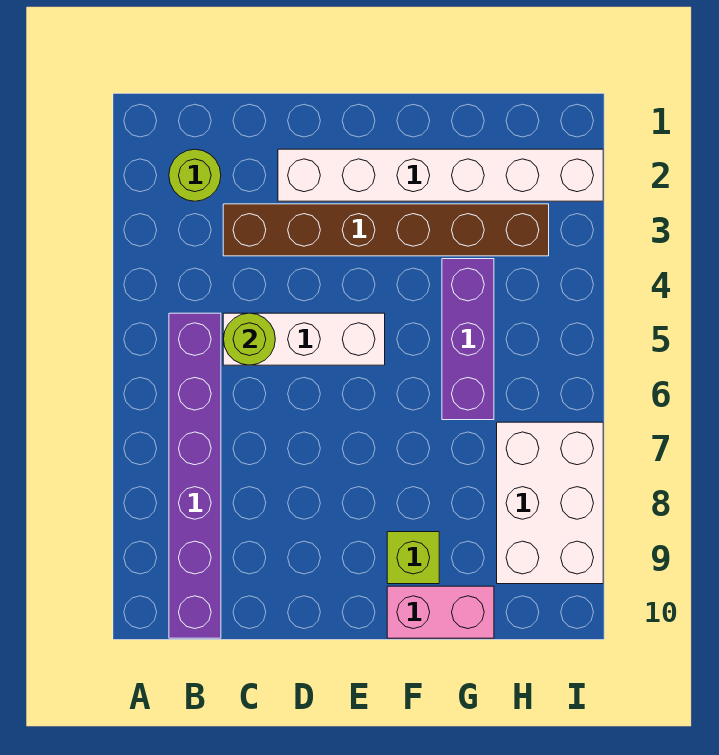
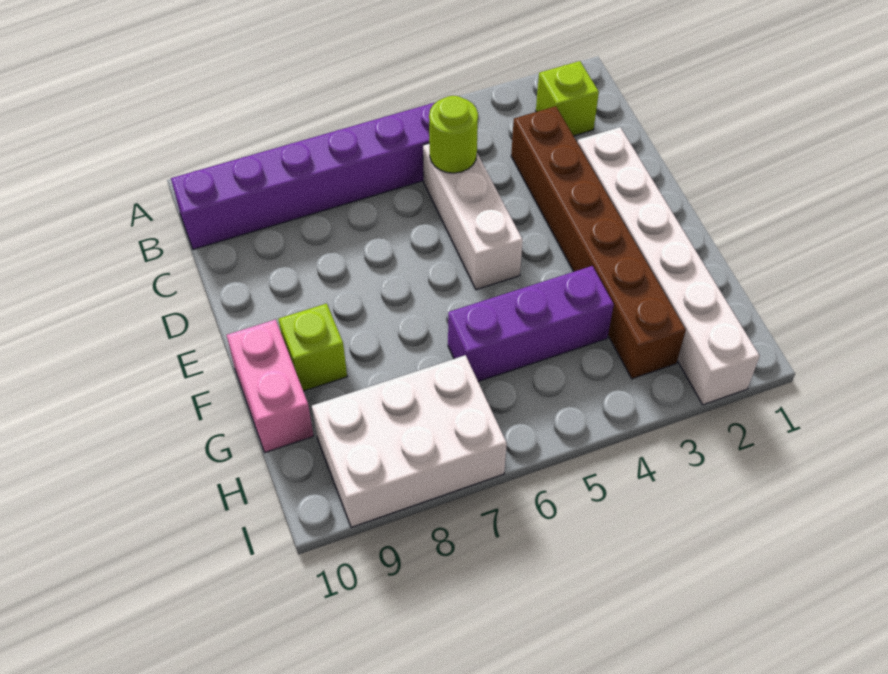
lime round brick B2 level 1 -> lime brick B2 level 1

